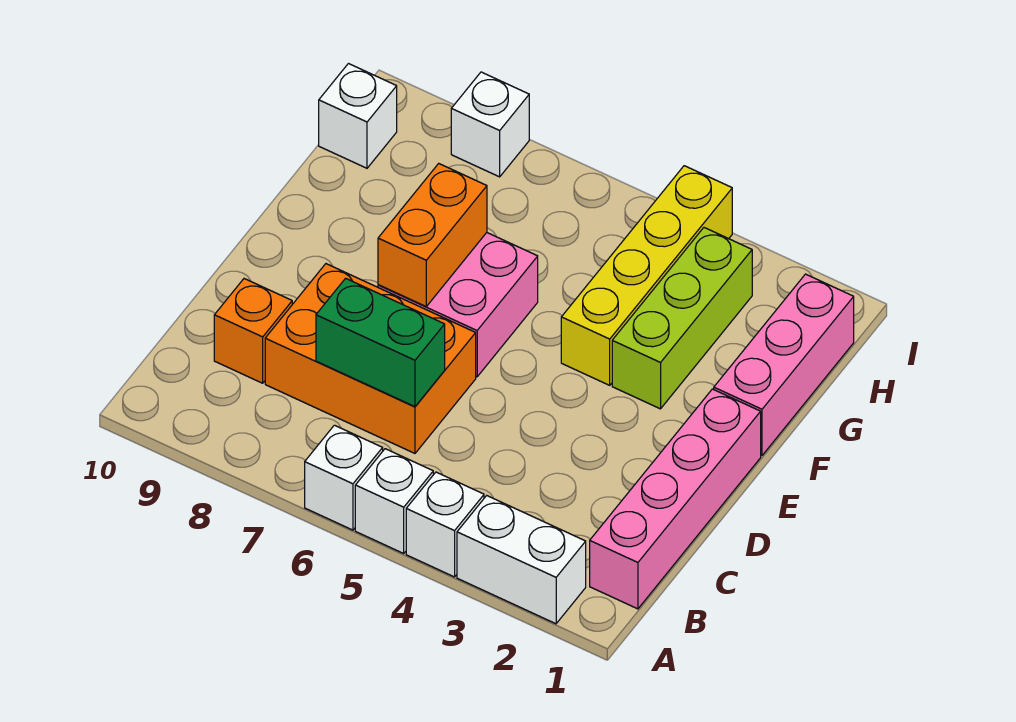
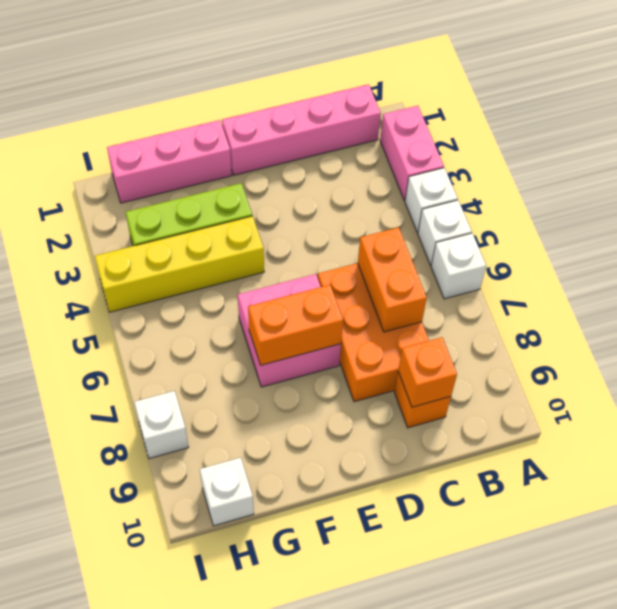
white brick A2:A3 level 1 -> pink brick A2:A3 level 1
green brick C6:C7 level 2 -> orange brick C6:C7 level 2
none -> orange brick C9 level 2

